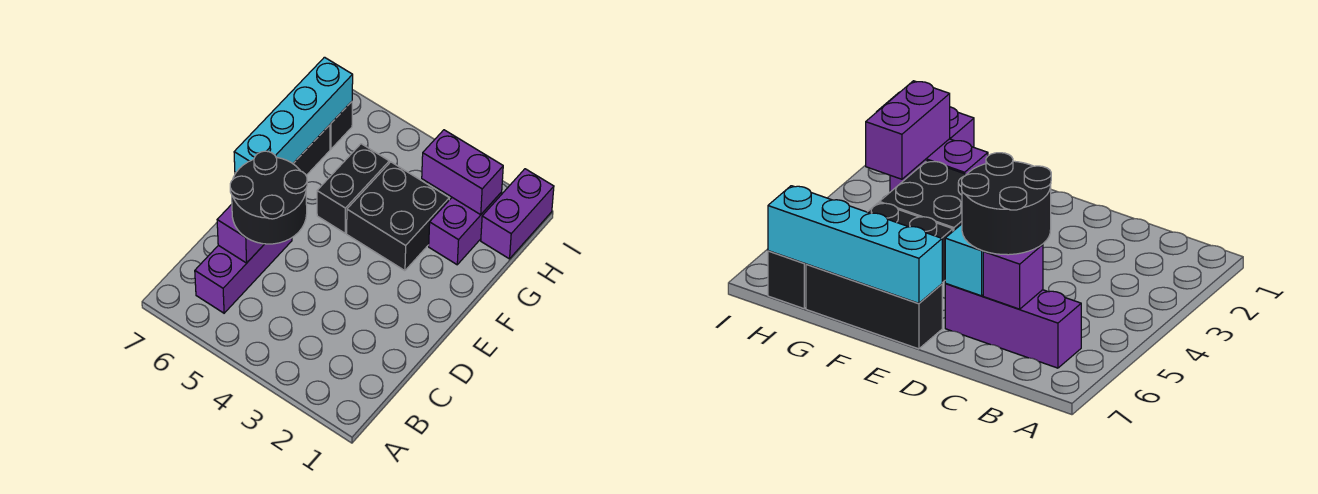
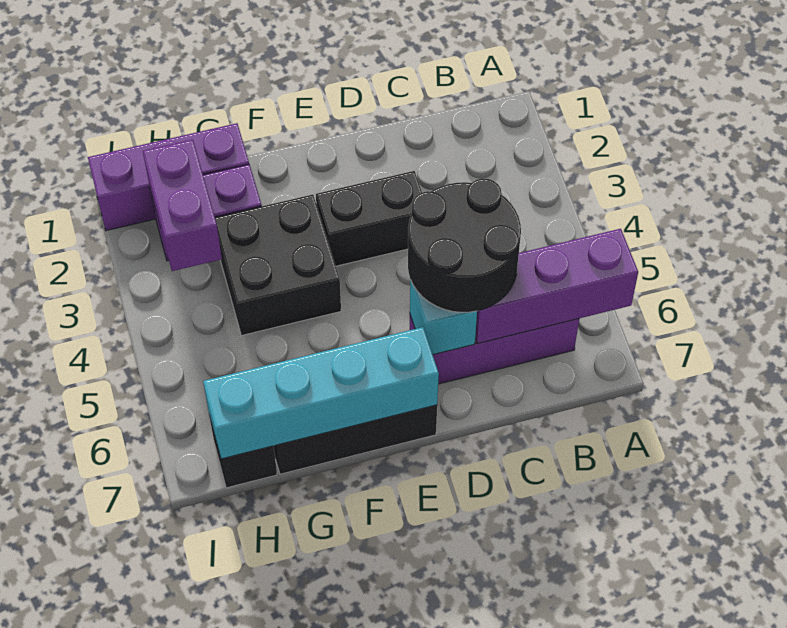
purple brick C6 level 2 -> purple brick A6:C6 level 2
black brick F5:G5 level 1 -> black brick D3:E3 level 1
purple brick H1:I1 level 1 -> purple brick G1:I1 level 1

